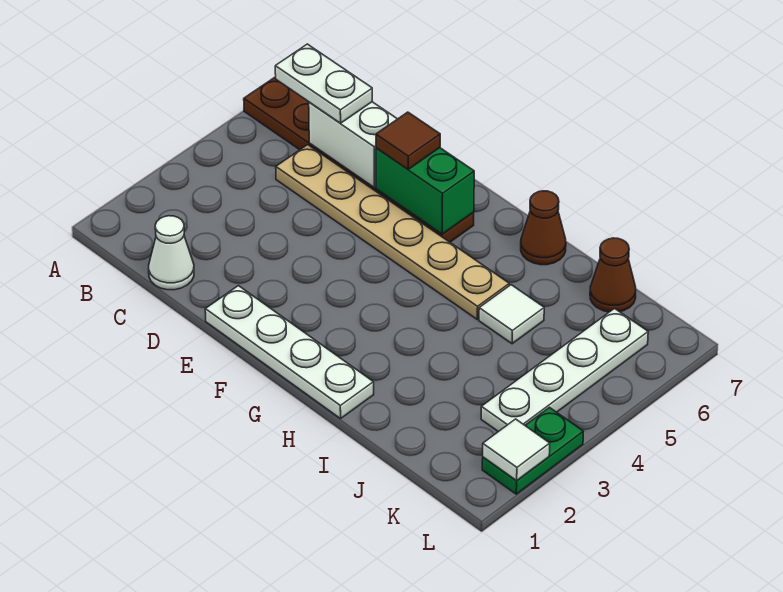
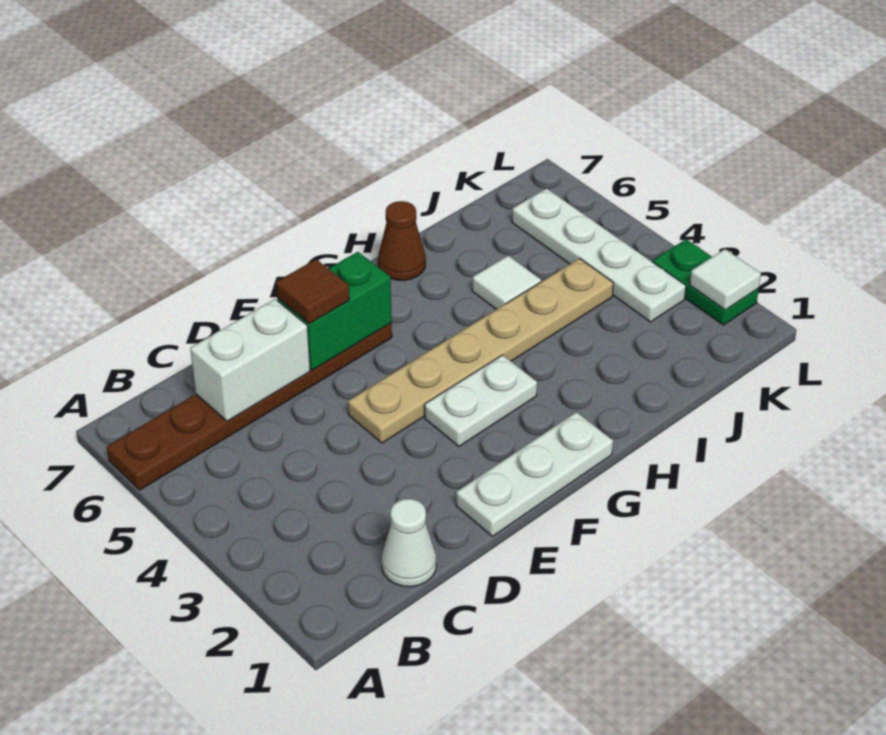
white plate B6:C6 level 3 -> white plate F3:G3 level 1
tan plate C5:H5 level 1 -> tan plate E4:J4 level 1
white plate E1:H1 level 1 -> white plate E1:G1 level 1
brown cone J7 level 1 -> none

